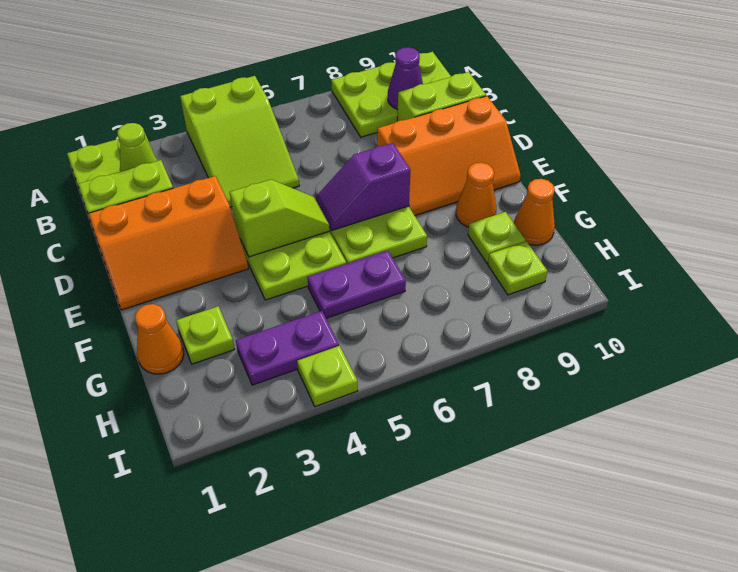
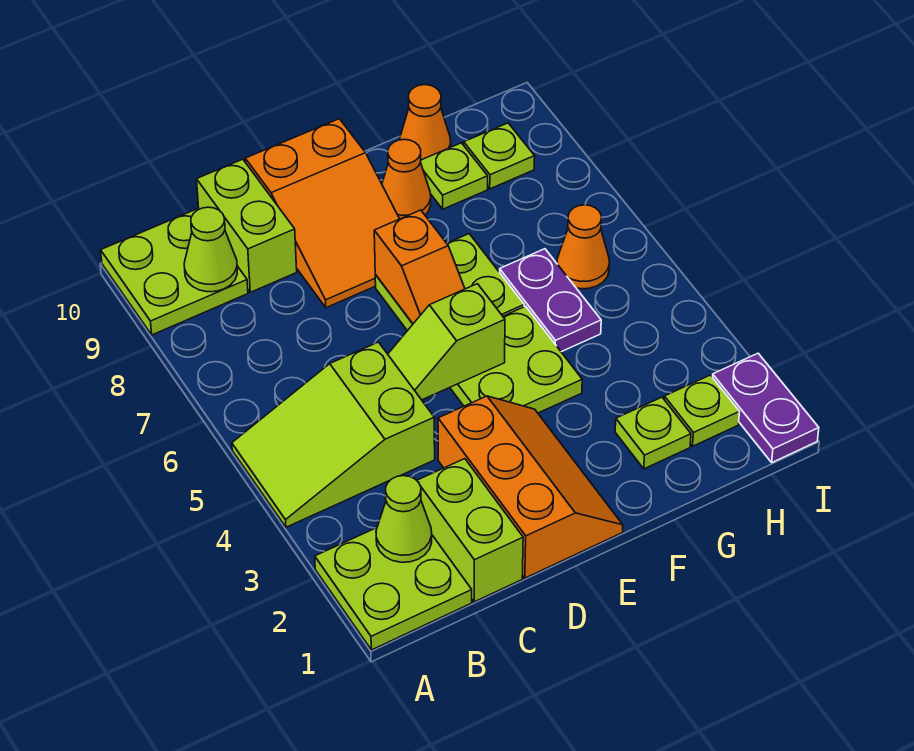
lime slope A4:C5 level 1 top A -> lime slope A4:C5 level 1 top C
lime plate A8:B10 level 1 -> lime plate A9:B10 level 1
purple cone B9 level 2 -> lime cone B9 level 2
orange slope D8:E10 level 1 top D -> orange slope D8:E10 level 1 top 10
lime slope E4:E5 level 2 top 4 -> lime slope D5:E5 level 2 top E
purple slope E6:E7 level 2 top 7 -> orange slope E6:E7 level 2 top 7
orange cone G1 level 1 -> orange cone H6 level 1
purple plate H3:H4 level 1 -> purple plate I1:I2 level 1
lime plate I4 level 1 -> lime plate H2 level 1

